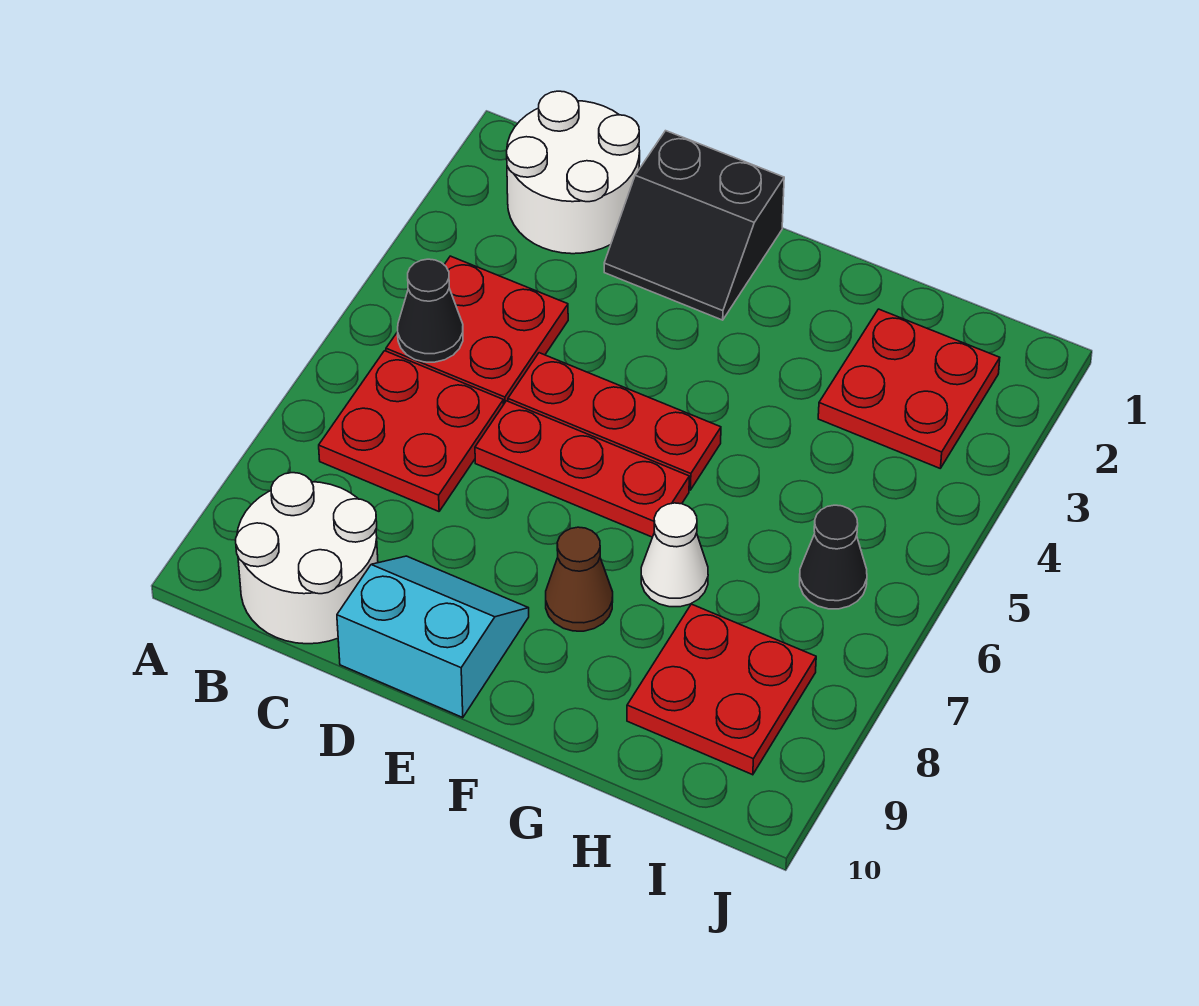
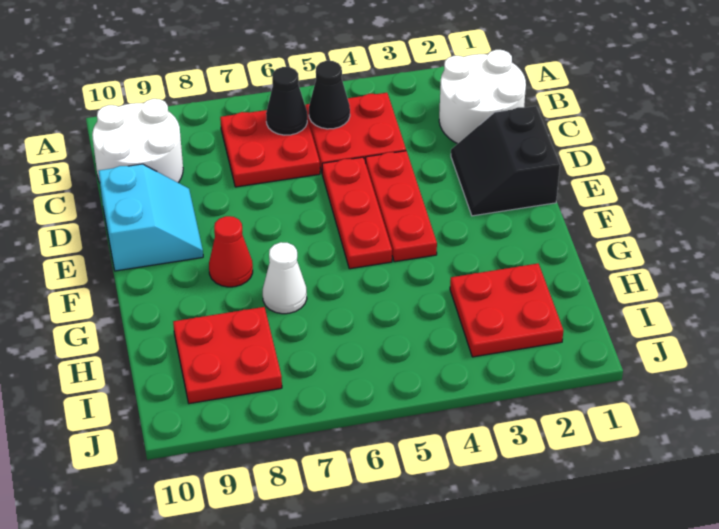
red plate D6:F6 level 1 -> red plate D4:F4 level 1
brown cone F8 level 1 -> red cone F8 level 1
black cone I6 level 1 -> black cone B6 level 2

